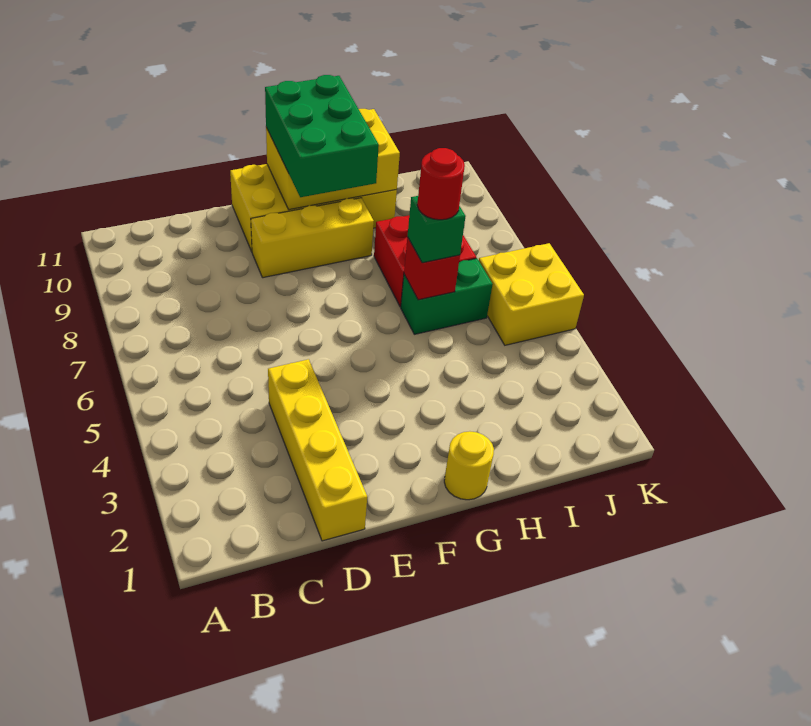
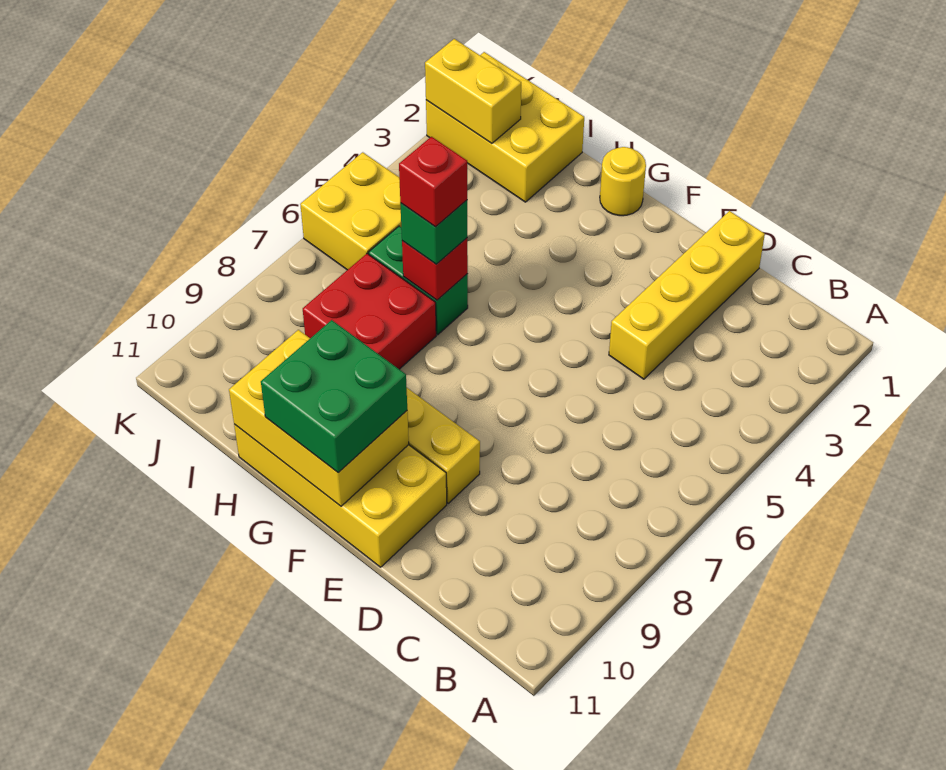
green brick F9:G11 level 3 -> green brick F10:G11 level 3
red round brick H6 level 4 -> red brick H6 level 4
none -> yellow brick I1:K2 level 1
none -> yellow brick J2:K2 level 2

